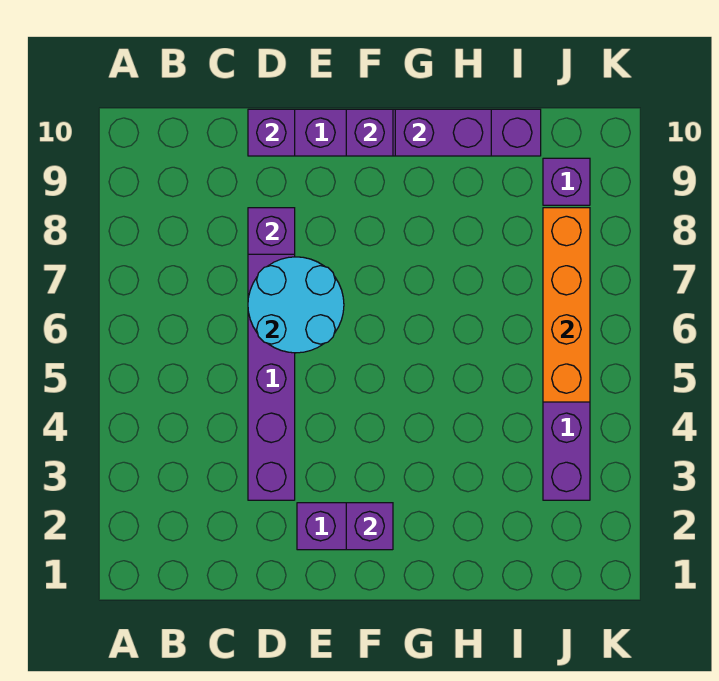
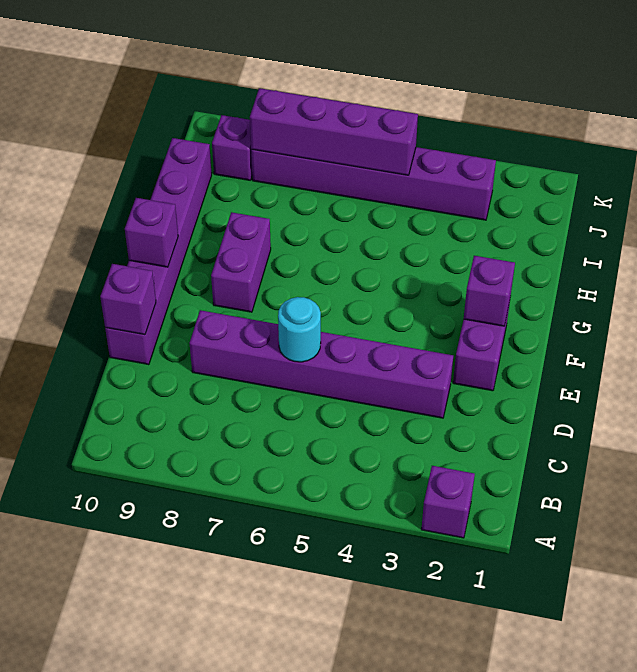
cyan round brick D6:E7 level 2 -> cyan round brick D6 level 2
purple brick D8 level 2 -> purple brick A2 level 1
purple brick G10:H10 level 2 -> purple brick F8:G8 level 1
orange brick J5:J8 level 2 -> purple brick J5:J8 level 2

